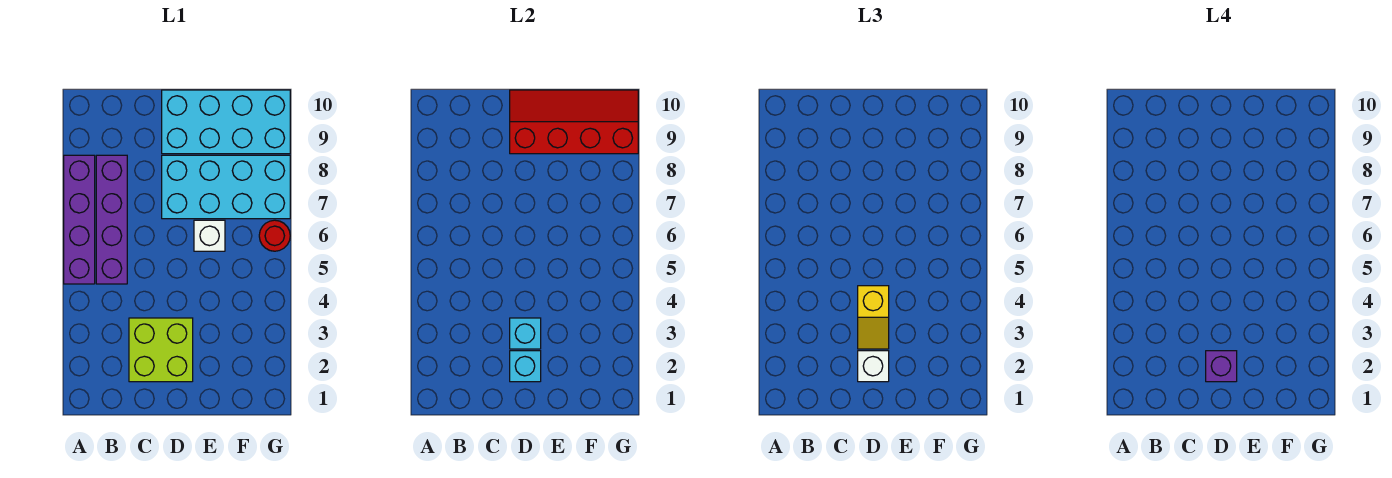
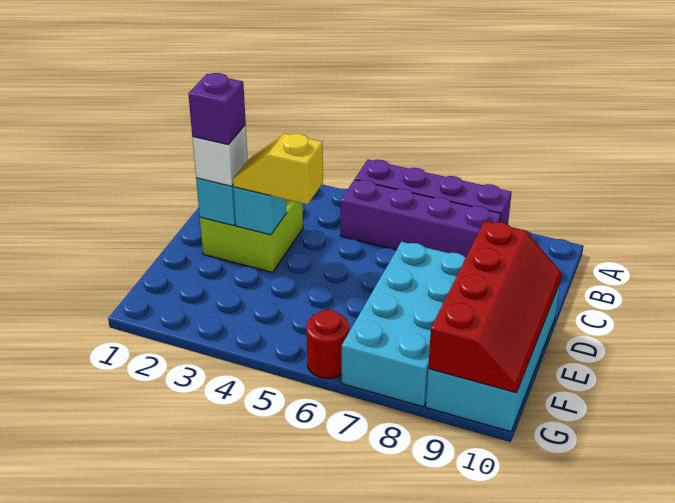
white brick E6 level 1 -> none

